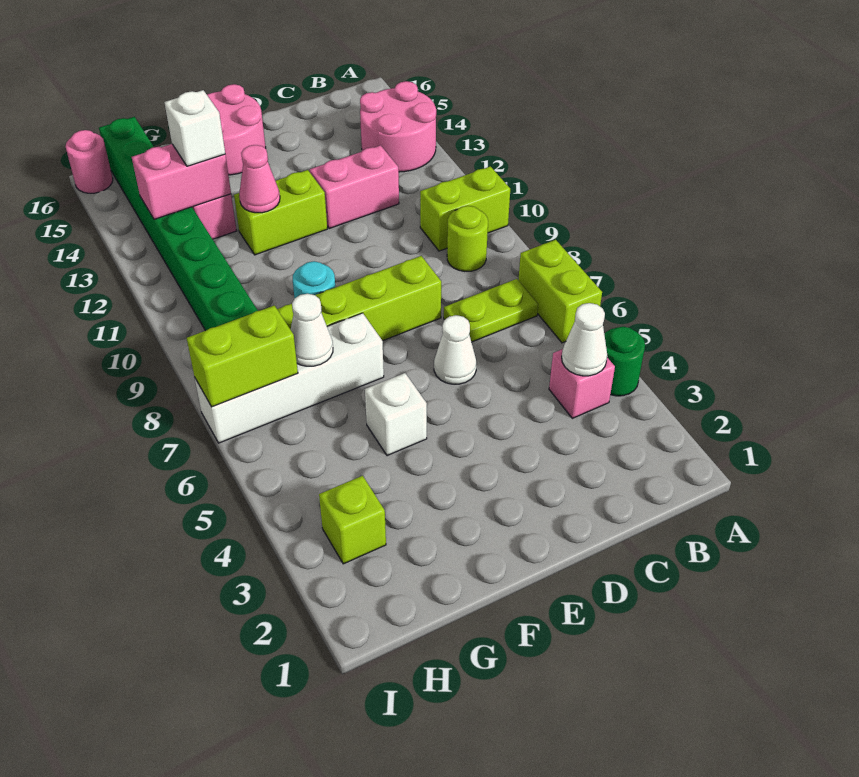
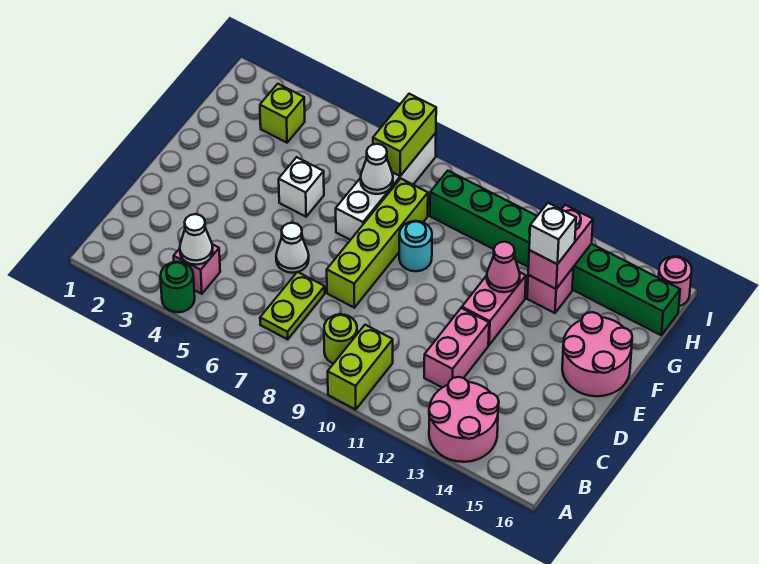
lime brick A6:A7 level 1 -> none
lime brick E12:F12 level 1 -> pink brick E12:F12 level 1

